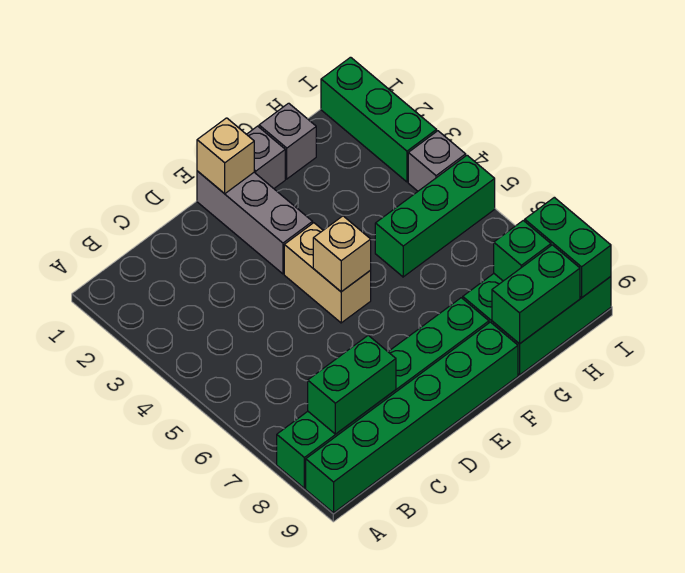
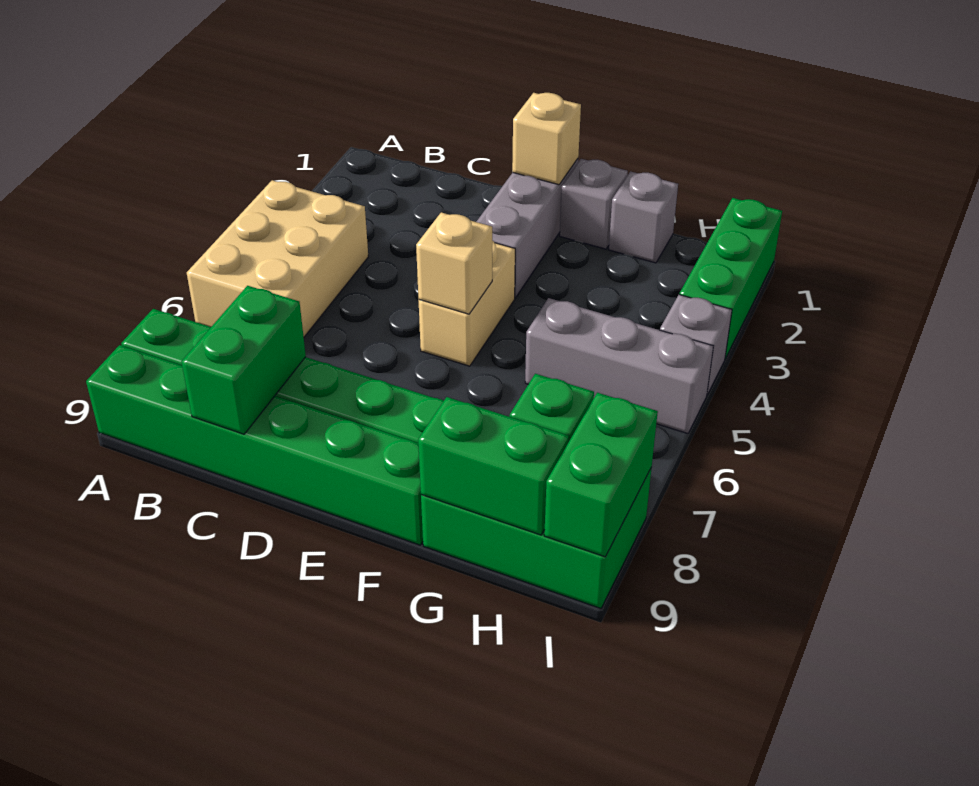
none -> tan brick A4:B6 level 1
green brick B8:C8 level 2 -> green brick C8:C9 level 2
green brick G5:I5 level 1 -> grey brick G5:I5 level 1

